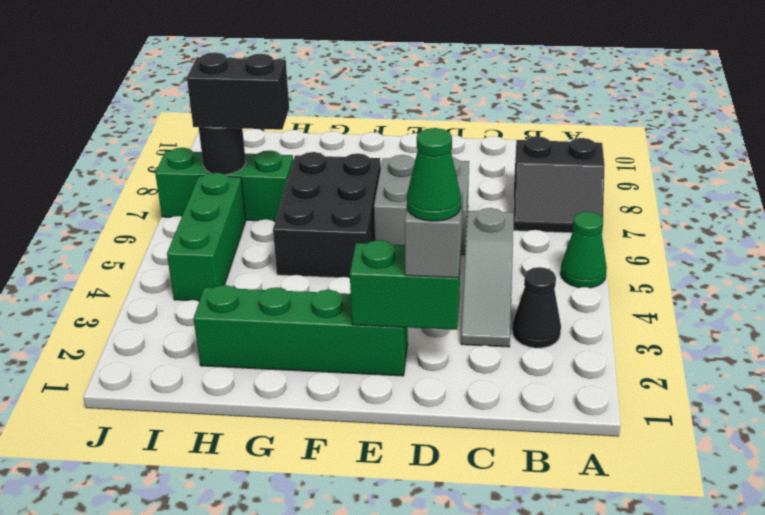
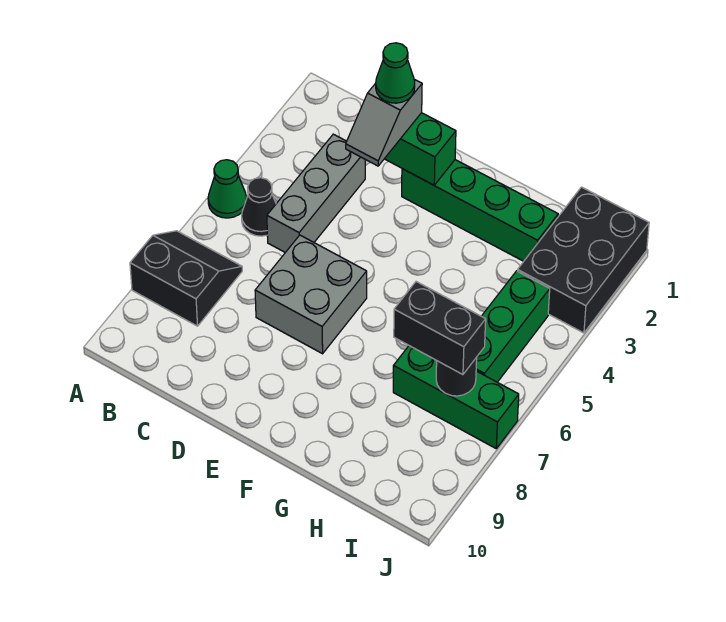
black cone B3 level 1 -> black cone B5 level 1
grey slope C3:C5 level 1 top 5 -> grey brick C3:C5 level 1
black brick F5:G7 level 1 -> black brick I1:J3 level 1

